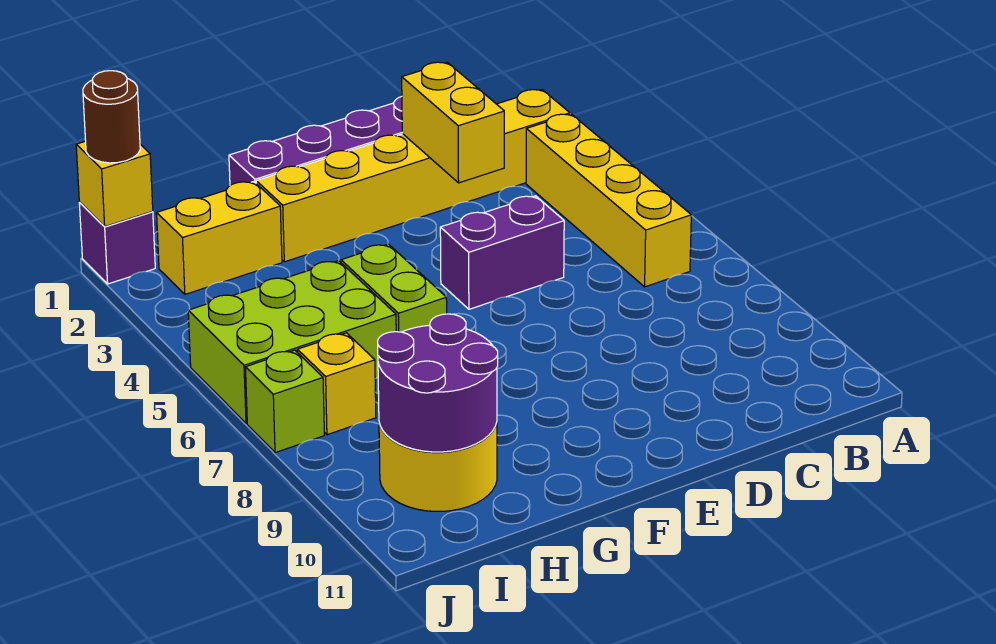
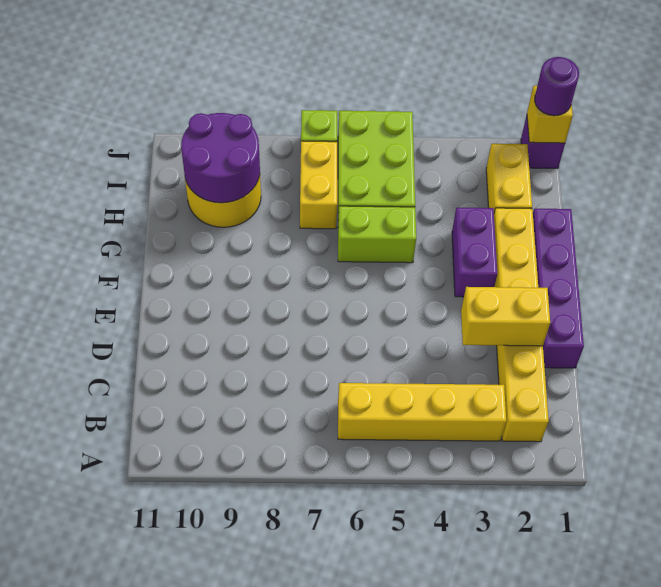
purple brick D5:E5 level 1 -> purple brick F3:G3 level 1
yellow brick I7 level 1 -> yellow brick H7:I7 level 1
brown round brick J1 level 3 -> purple round brick J1 level 3

